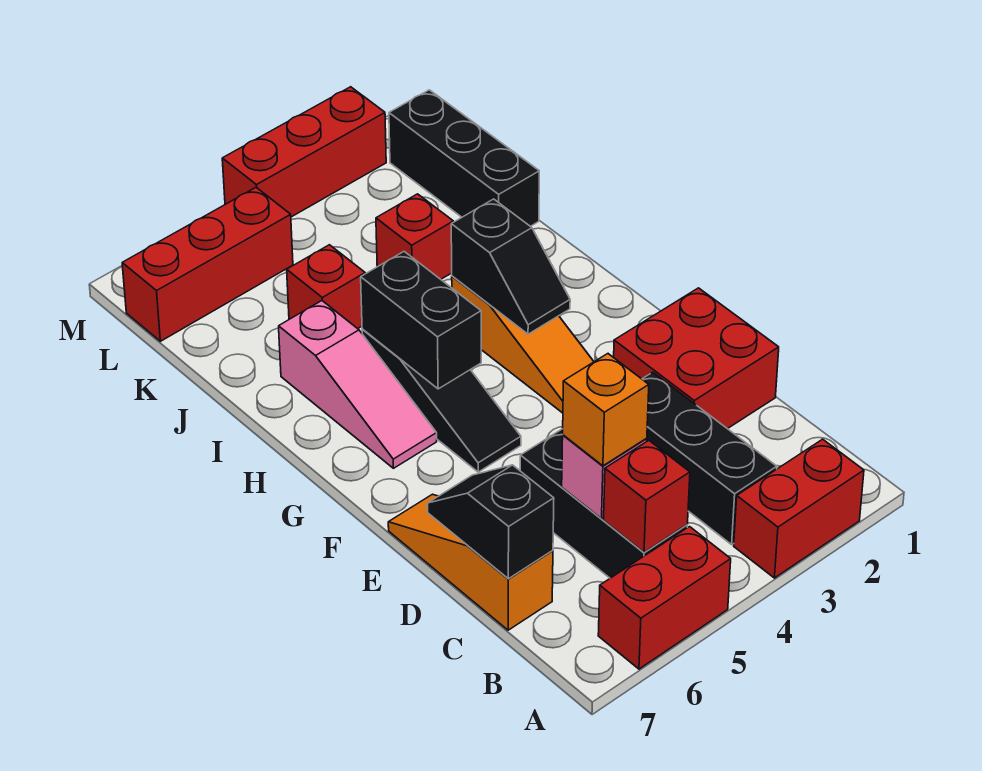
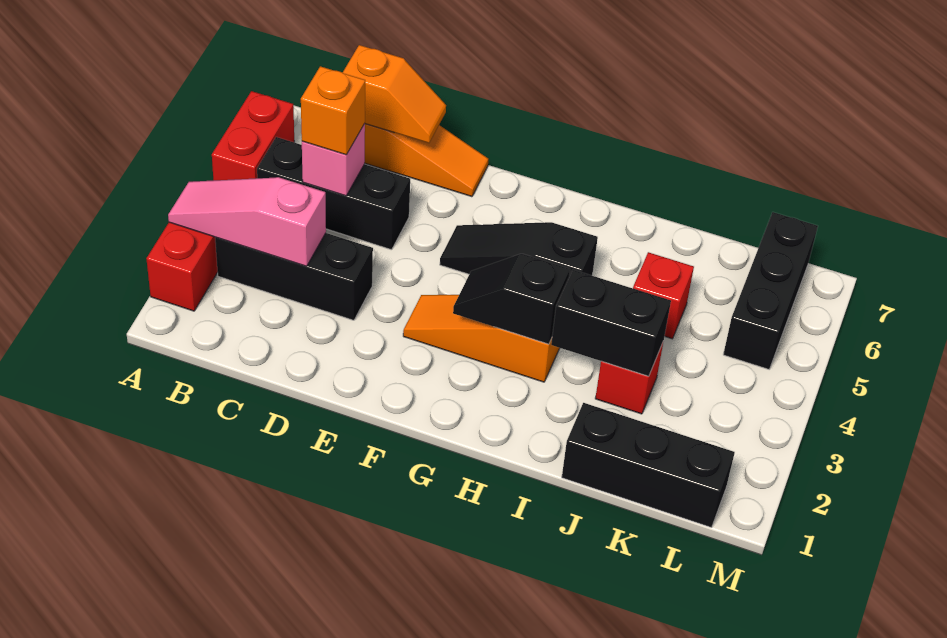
red brick B5 level 2 -> none
black slope C7:D7 level 2 top C -> orange slope C7:D7 level 2 top C
red brick D1:E2 level 1 -> none
black brick G5:H5 level 2 -> black brick I3:J3 level 2
pink slope G6:I6 level 1 top I -> pink slope A3:C3 level 2 top C
red brick L5:L7 level 1 -> black brick L5:L7 level 1
red brick M2:M4 level 1 -> none

